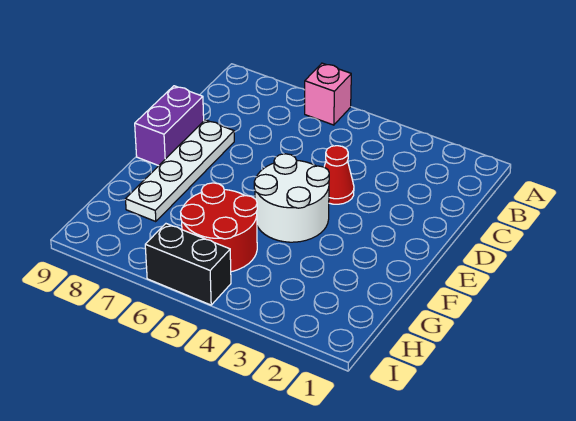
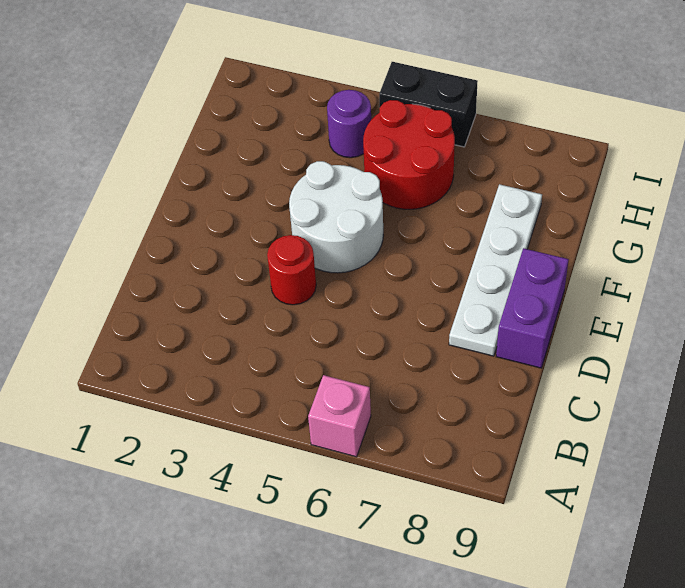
red cone D4 level 1 -> red round brick D4 level 1
none -> purple round brick H4 level 1

